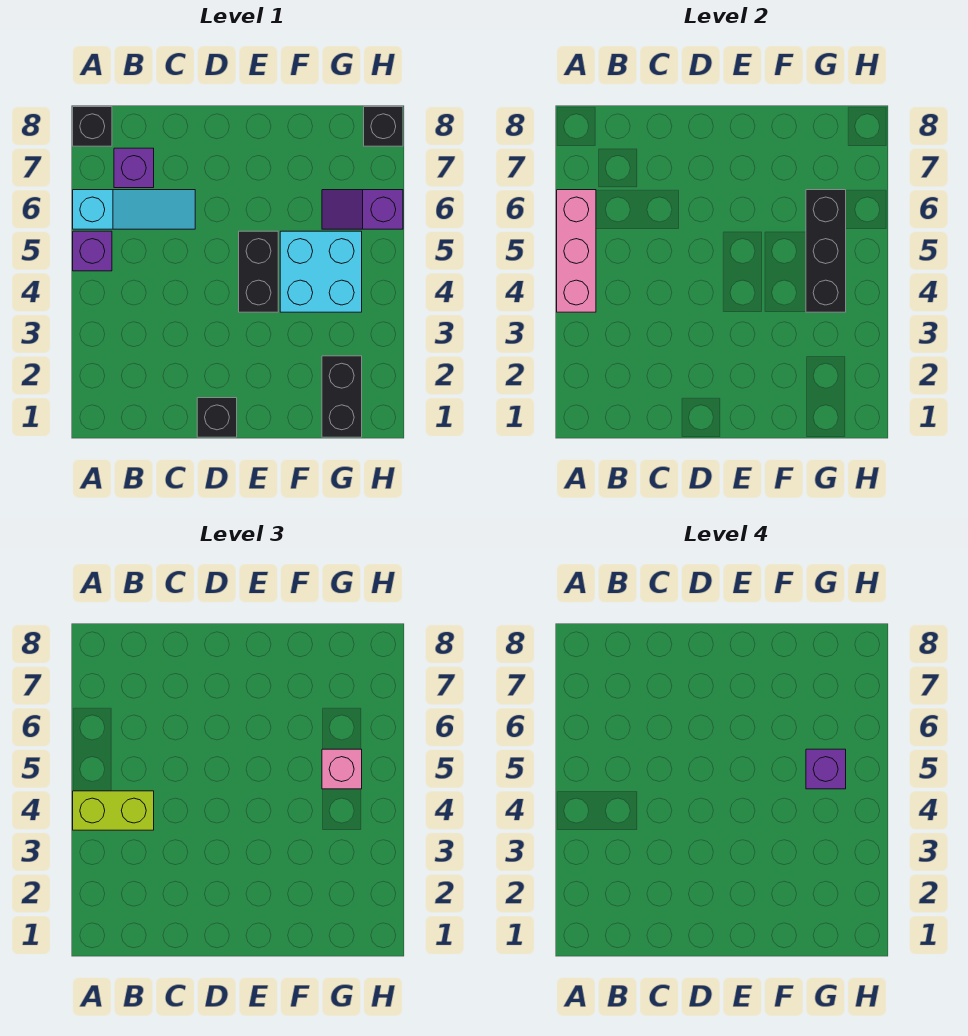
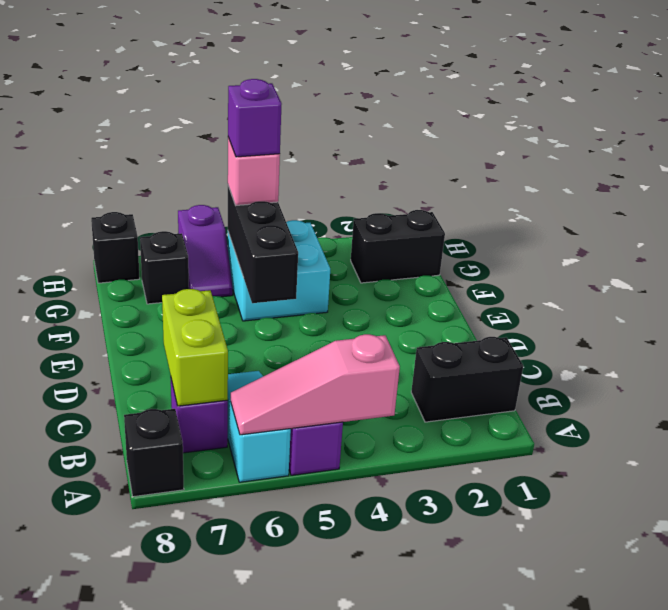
pink brick A4:A6 level 2 -> pink slope A4:A6 level 2 top 4
lime brick A4:B4 level 3 -> lime brick B7:C7 level 2
black brick D1 level 1 -> black brick G7 level 1
black brick E4:E5 level 1 -> black brick B1:B2 level 1
black brick G4:G6 level 2 -> black brick E5:G5 level 2

